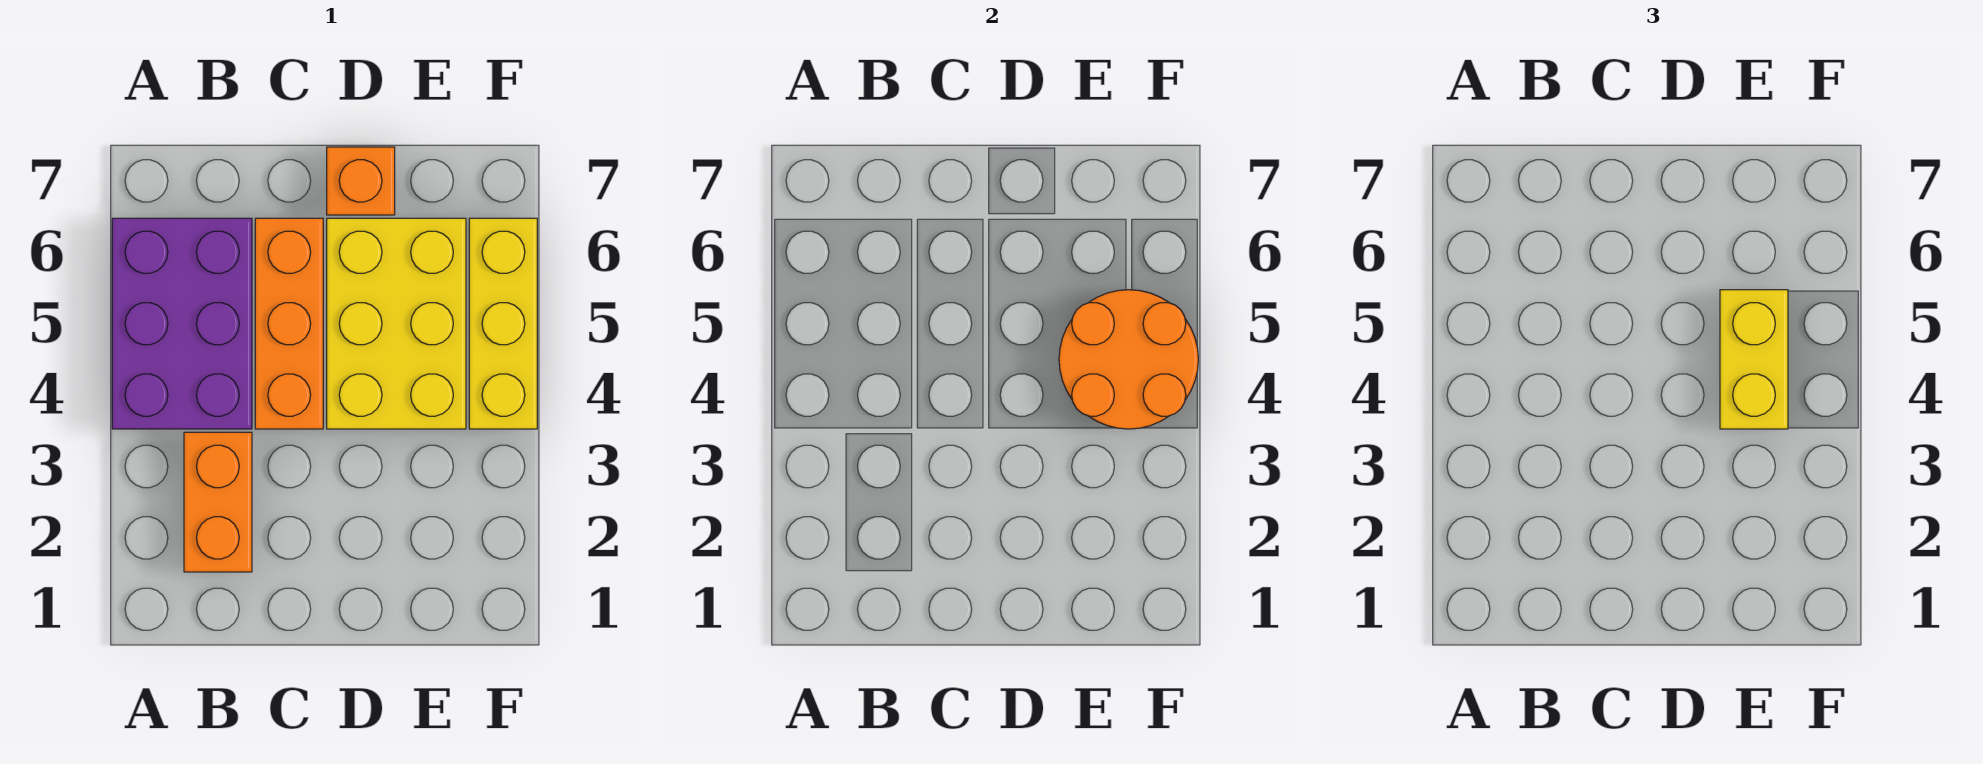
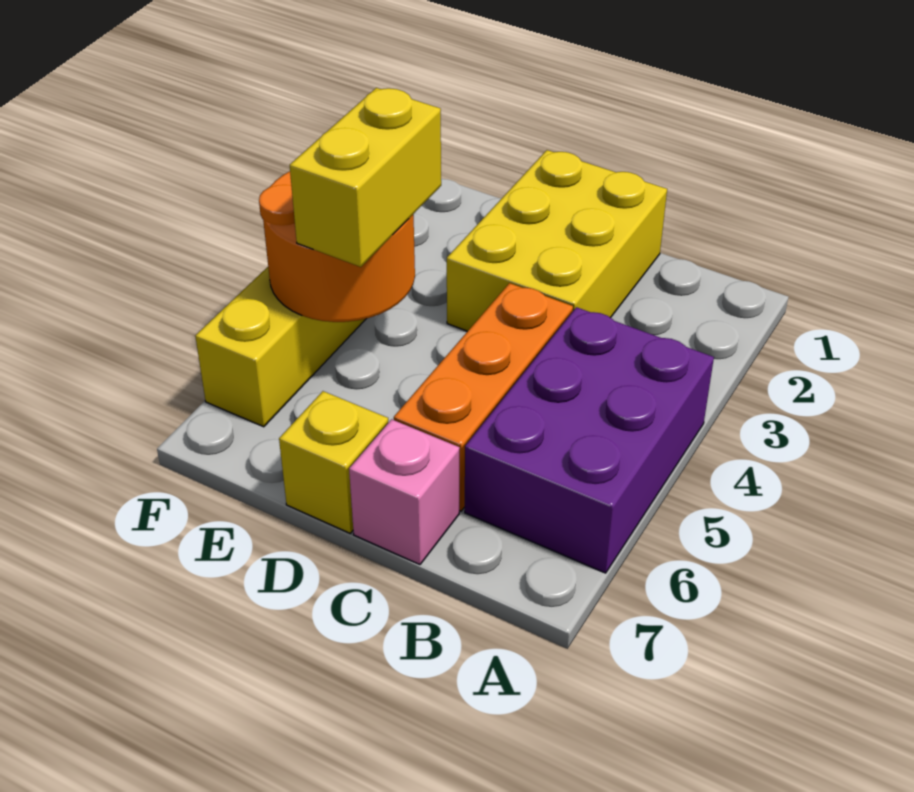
orange brick B2:B3 level 1 -> none
none -> pink brick C7 level 1
yellow brick D4:E6 level 1 -> yellow brick C1:D3 level 1
orange brick D7 level 1 -> yellow brick D7 level 1

